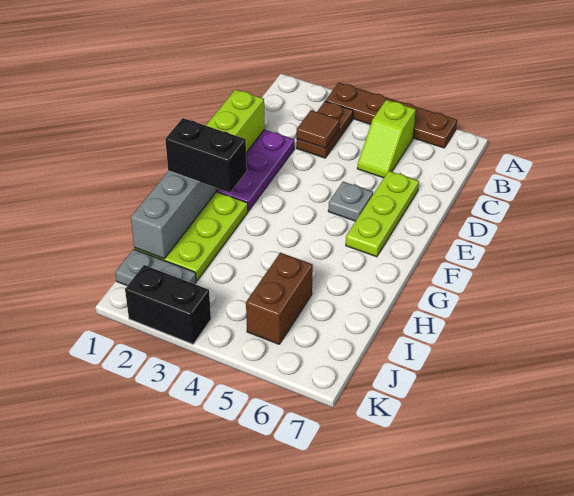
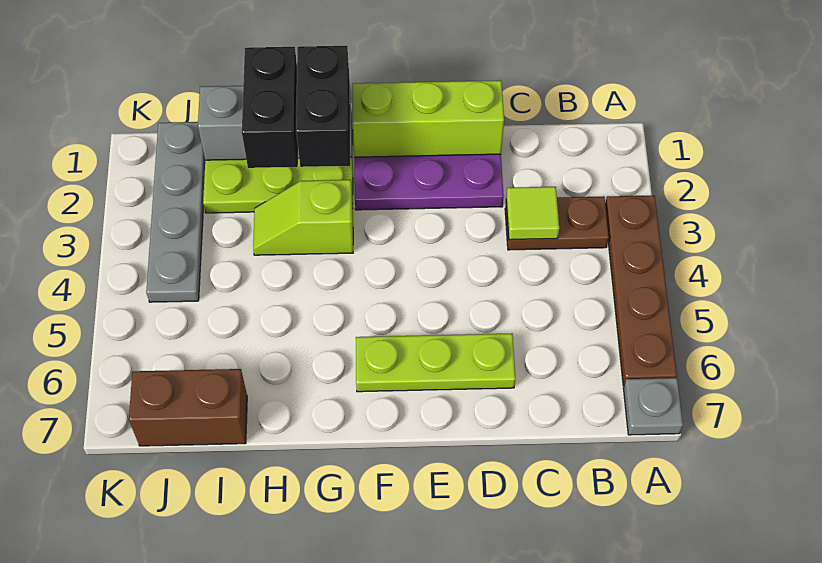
lime slope B5:C5 level 1 top B -> lime slope G3:H3 level 1 top G
brown tile C3 level 2 -> lime tile C3 level 2
grey plate E5 level 1 -> grey plate A7 level 1
brown brick I5:J5 level 1 -> brown brick I7:J7 level 1
grey plate J1:J2 level 1 -> grey plate J1:J4 level 1
black brick K2:K3 level 1 -> black brick H1:H2 level 3

